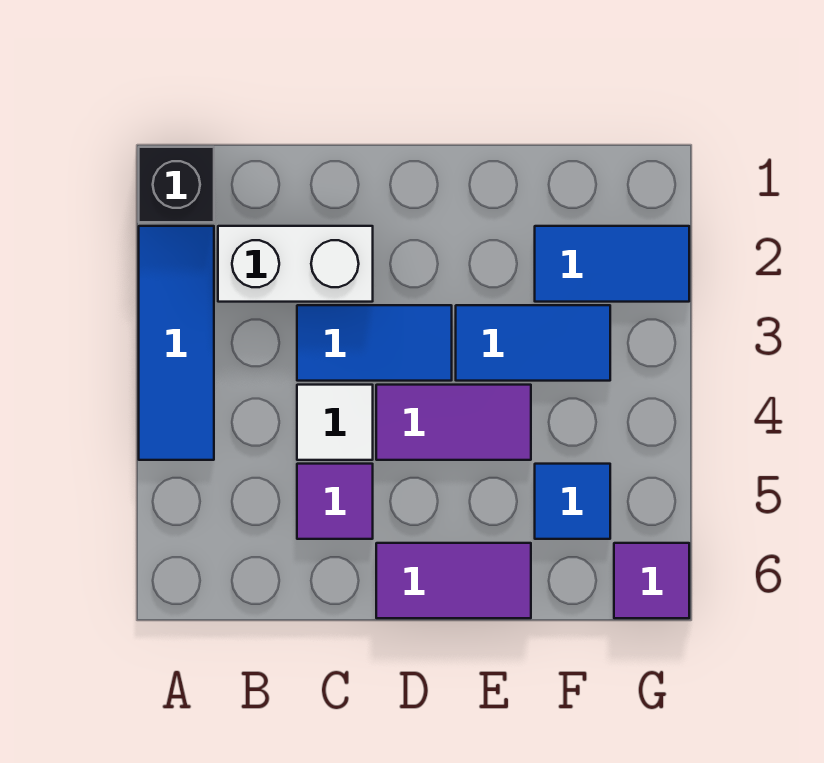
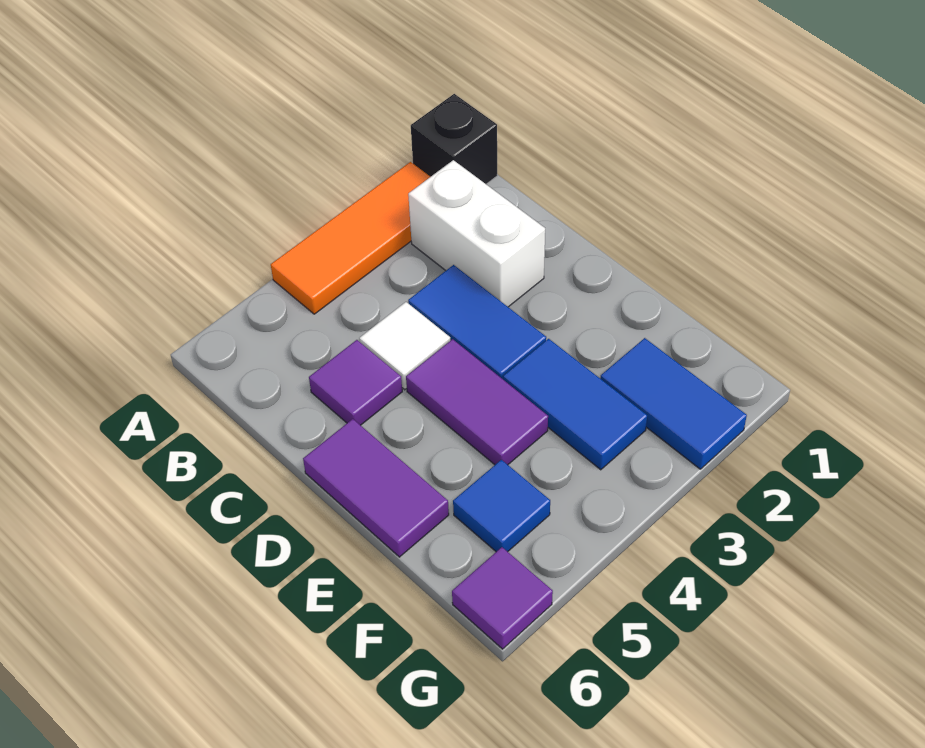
blue tile A2:A4 level 1 -> orange tile A2:A4 level 1

